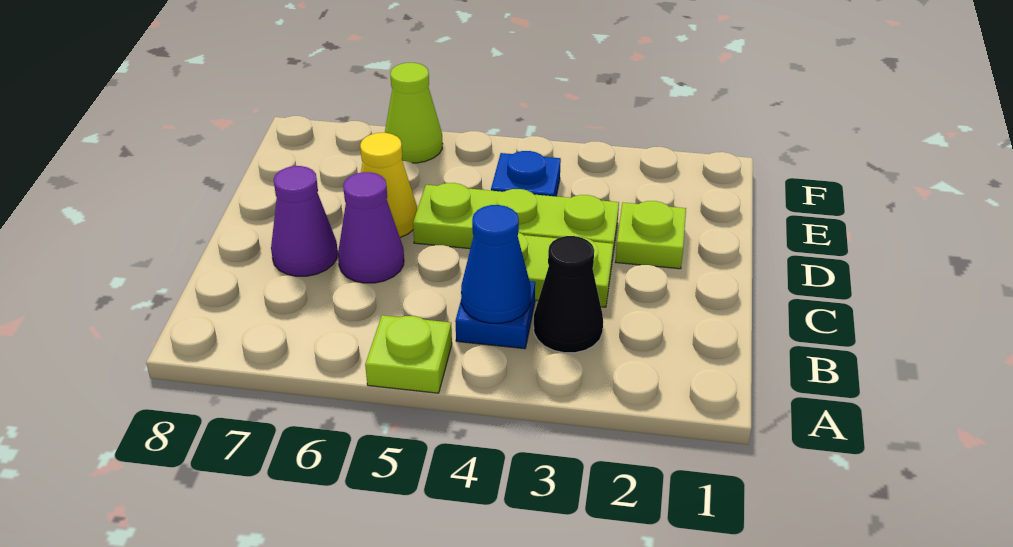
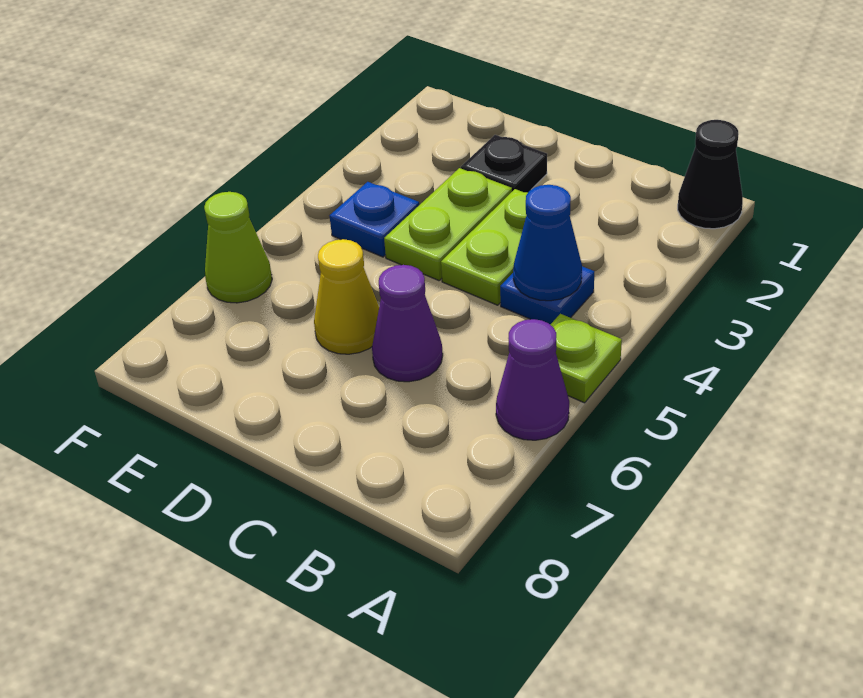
black cone B3 level 1 -> black cone A1 level 1
purple cone C7 level 1 -> purple cone A6 level 1
lime plate D2 level 1 -> black plate D2 level 1
lime plate D3:D5 level 1 -> lime plate D3:D4 level 1

